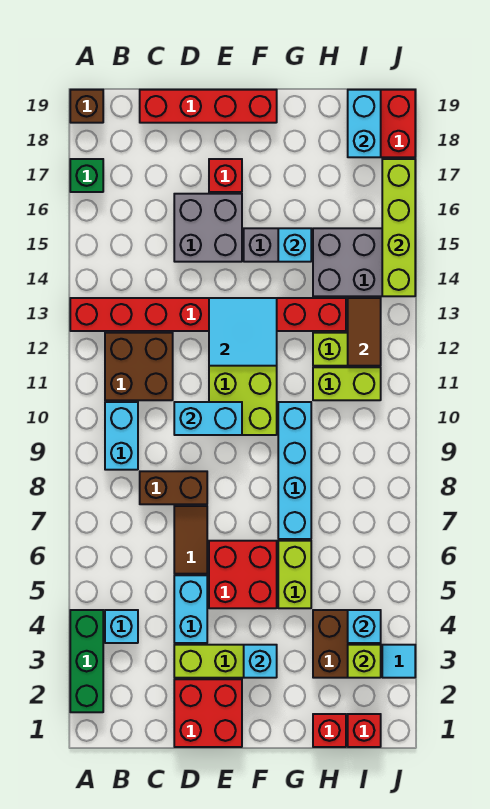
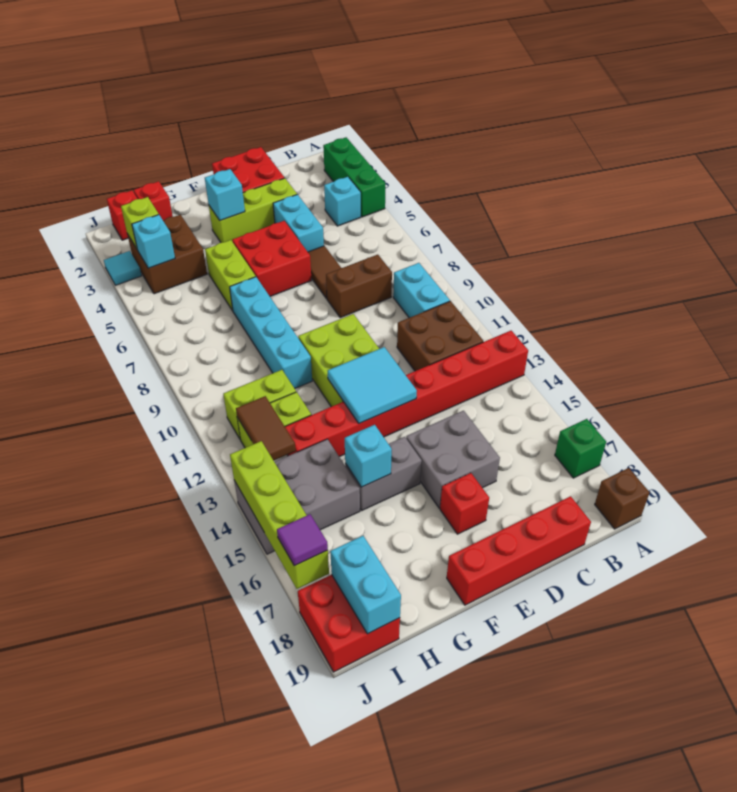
cyan brick D10:E10 level 2 -> none
none -> purple tile J17 level 3

